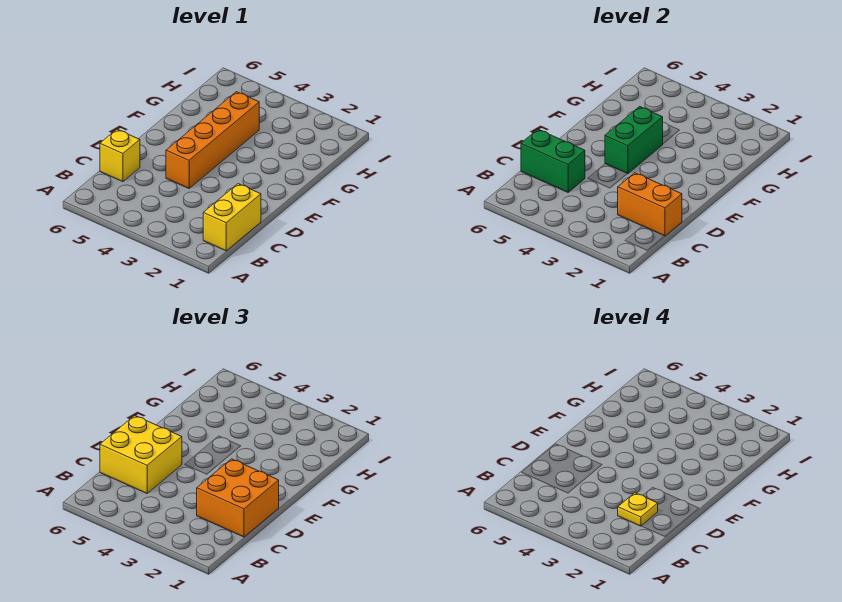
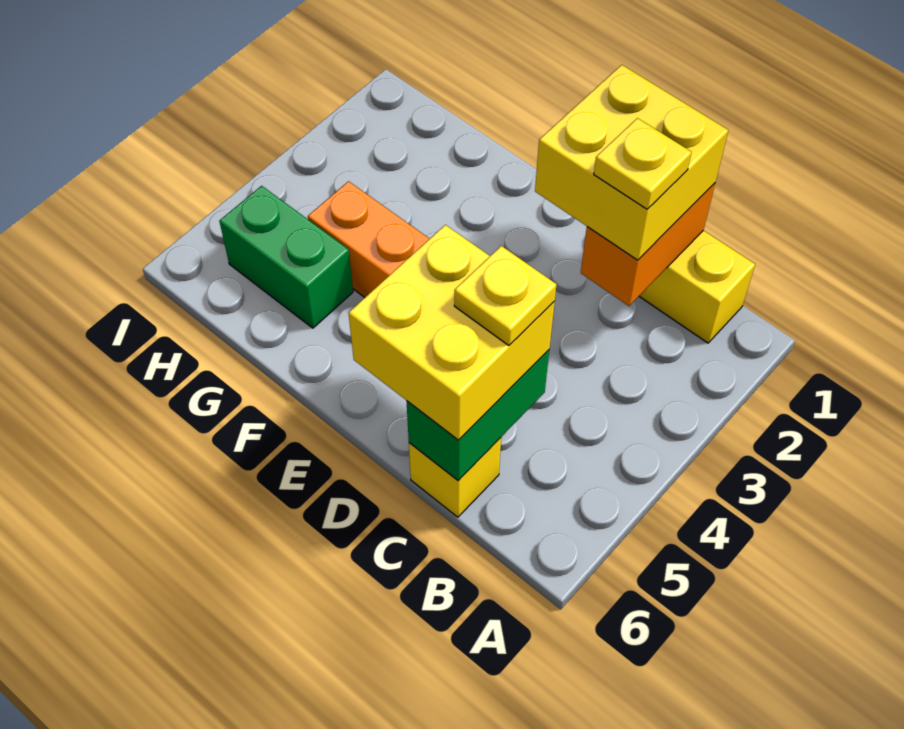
orange brick C1:D2 level 3 -> yellow brick C1:D2 level 3
none -> yellow plate C5 level 4
green brick E4:F4 level 2 -> green brick G5:H5 level 1

